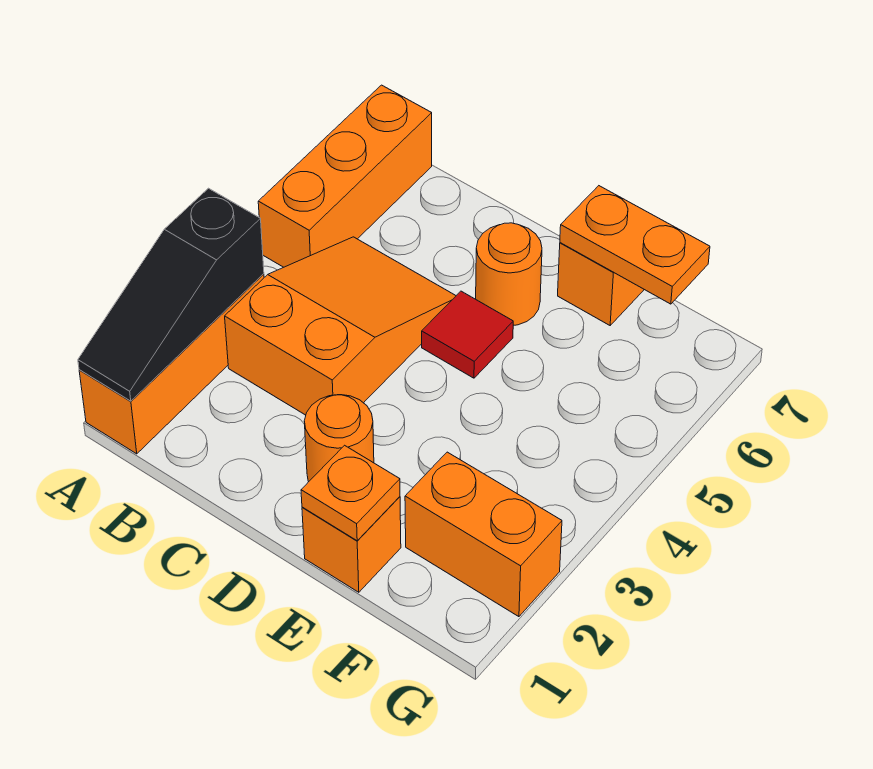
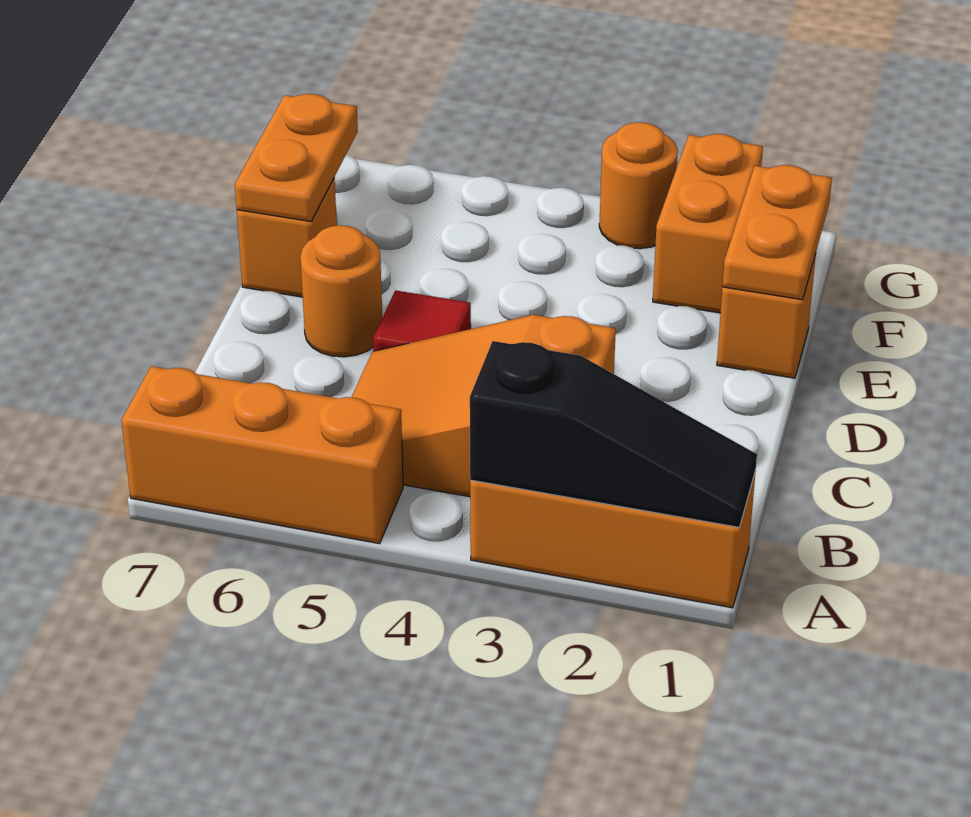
orange round brick D2 level 1 -> orange round brick G3 level 1
orange plate E1 level 2 -> orange plate E1:F1 level 2

